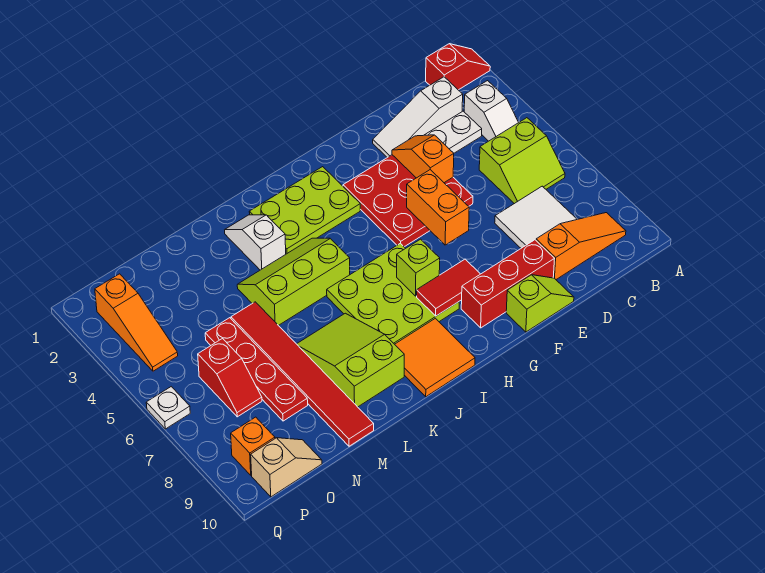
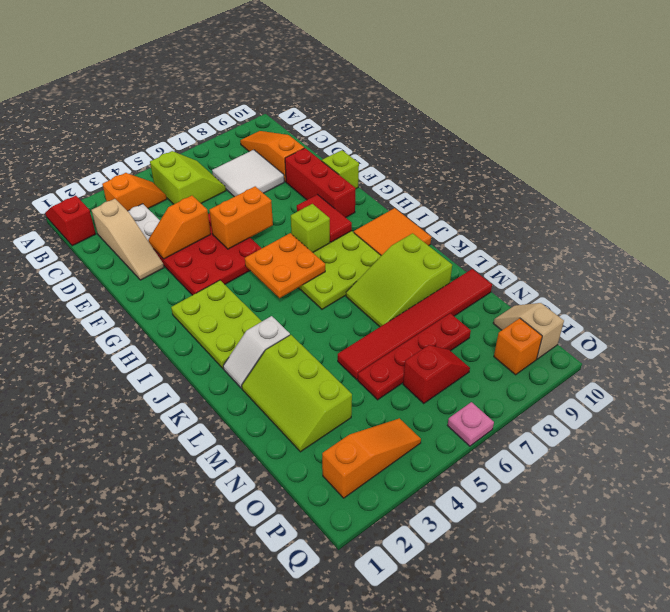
white slope B3:B4 level 1 top 3 -> orange slope B3:B4 level 1 top 3
white slope C2:E2 level 1 top C -> tan slope C2:E2 level 1 top C
none -> orange plate H5:I6 level 2
lime slope J4:L5 level 1 top 5 -> lime slope L2:N3 level 1 top 3
white plate Q6 level 1 -> pink plate Q6 level 1

